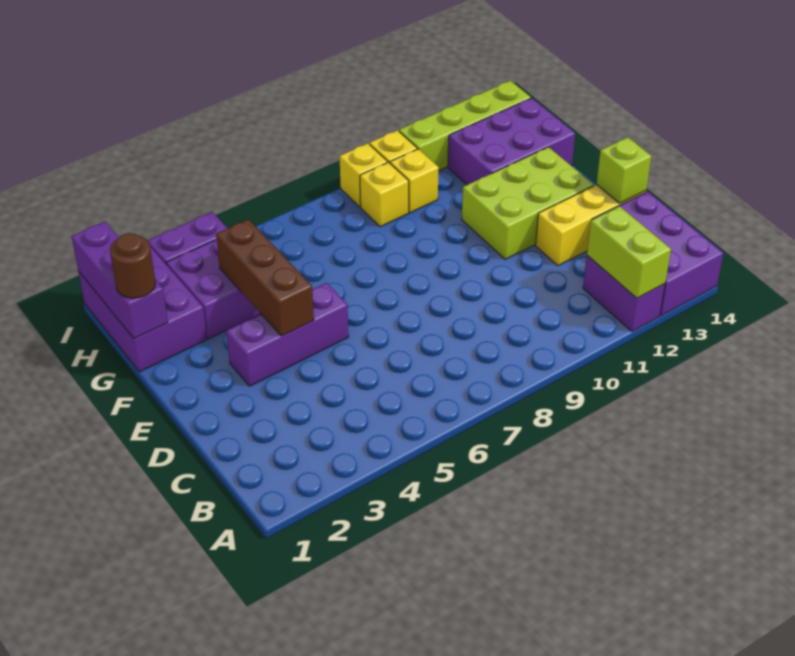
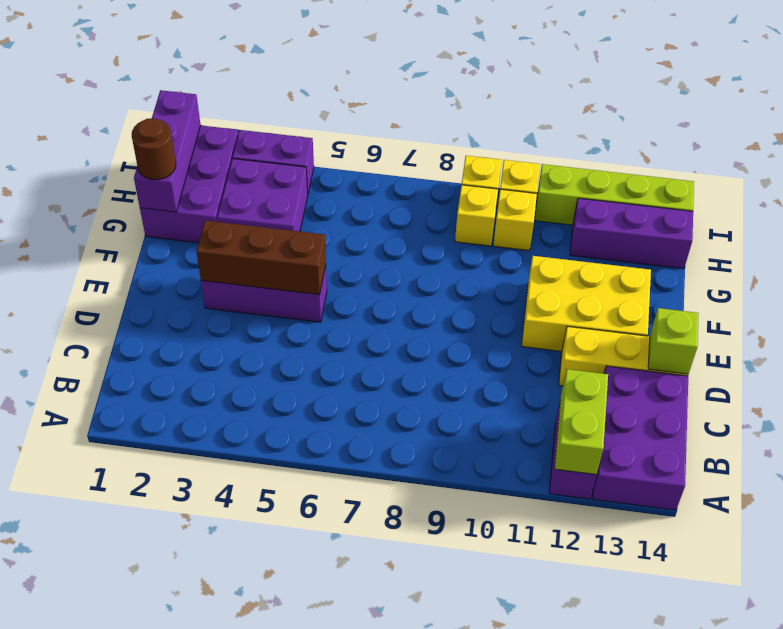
brown brick E4:G4 level 2 -> brown brick E3:E5 level 2
lime brick E11:F13 level 1 -> yellow brick E11:F13 level 1
purple brick G12:H14 level 1 -> purple brick H12:H14 level 1

